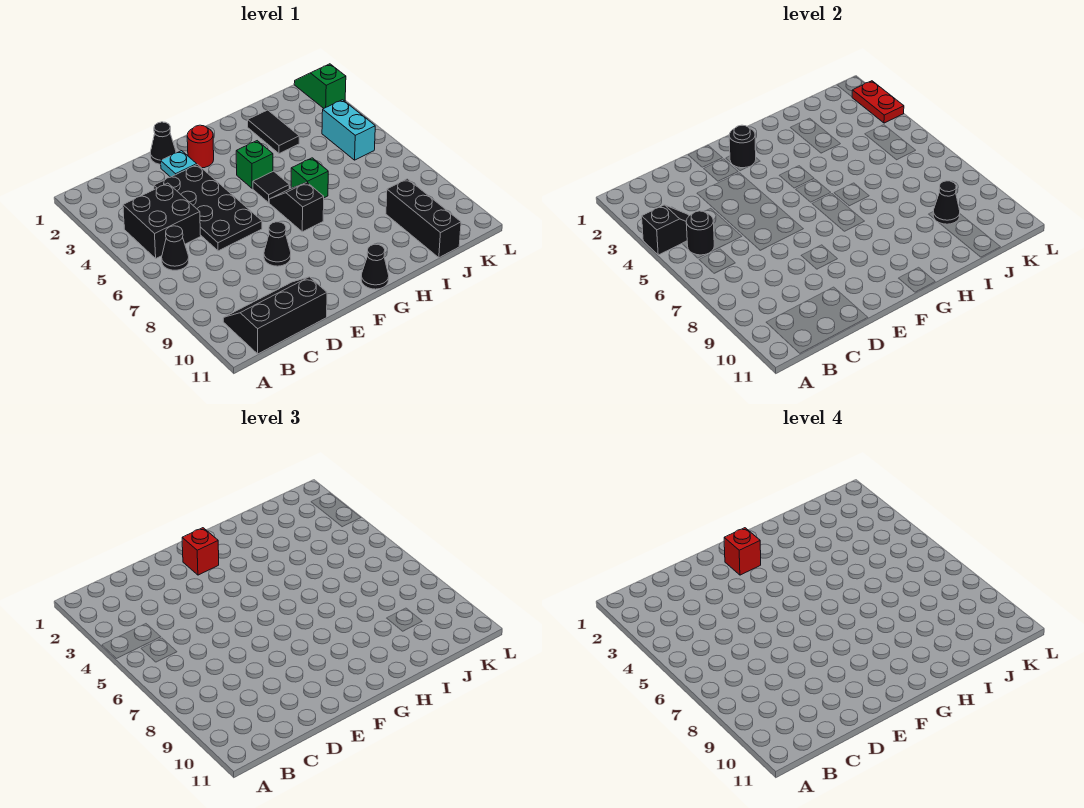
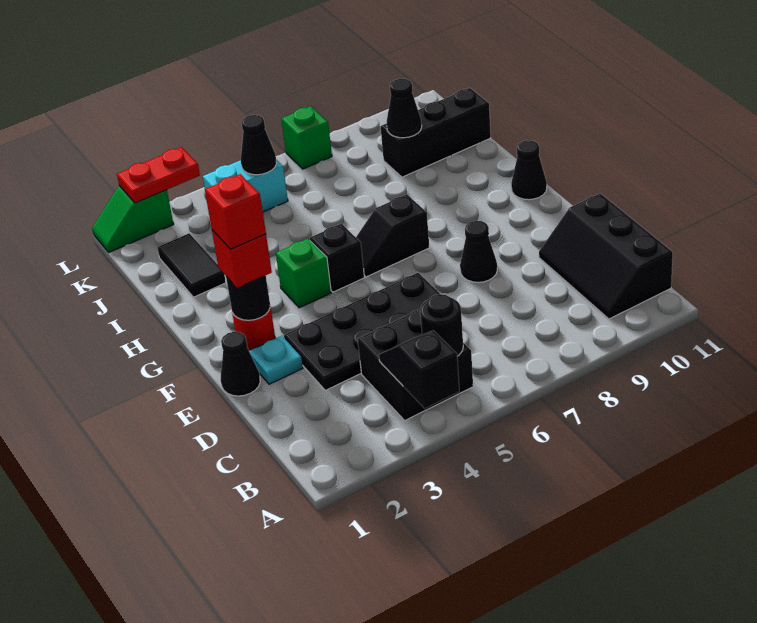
black cone B6 level 1 -> black cone K5 level 2
black tile G5 level 1 -> black brick G5 level 1
green brick H6 level 1 -> green brick L7 level 1
black tile I2:I3 level 1 -> black tile I2:J2 level 1

